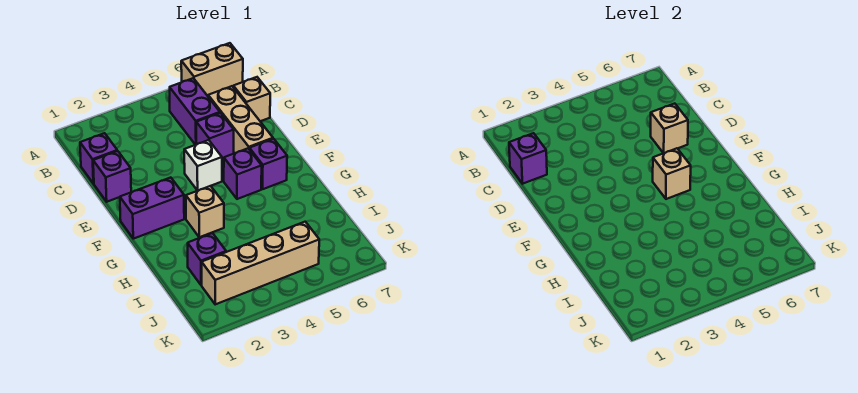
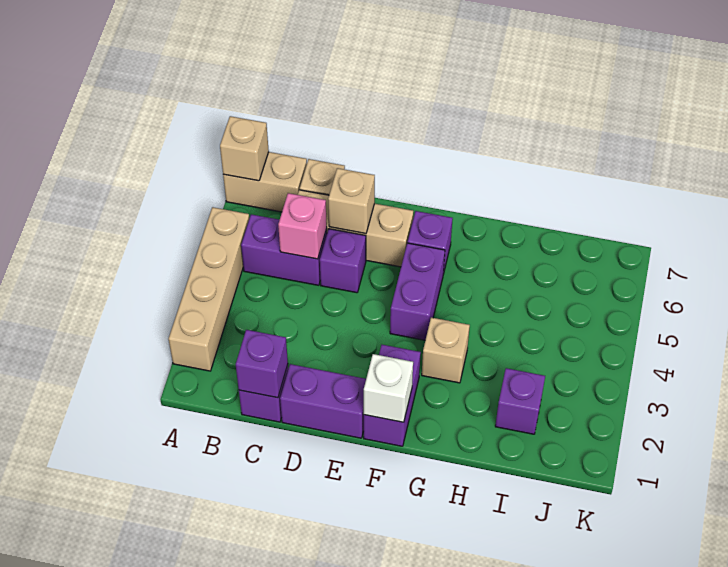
tan brick A6:A7 level 1 -> tan brick A7:B7 level 1
none -> pink brick C5 level 2
purple brick D1 level 1 -> purple brick D1:E1 level 1
white brick E4 level 1 -> white brick F1 level 2
purple brick F5 level 1 -> purple brick F4:F5 level 1
tan brick F5 level 2 -> tan brick A7 level 2
tan brick J2:J5 level 1 -> tan brick A2:A5 level 1

